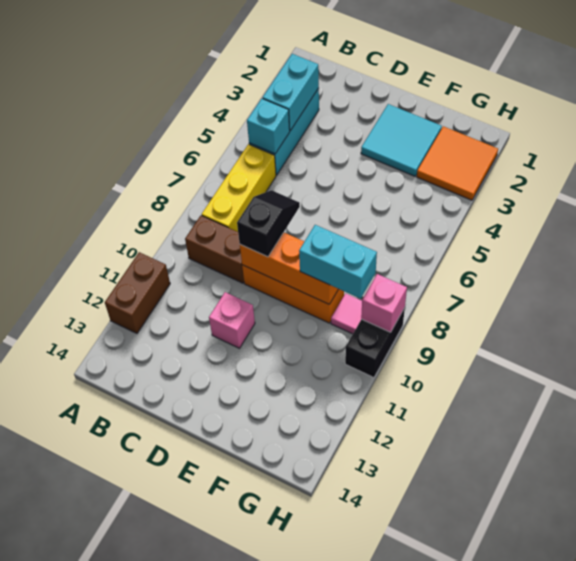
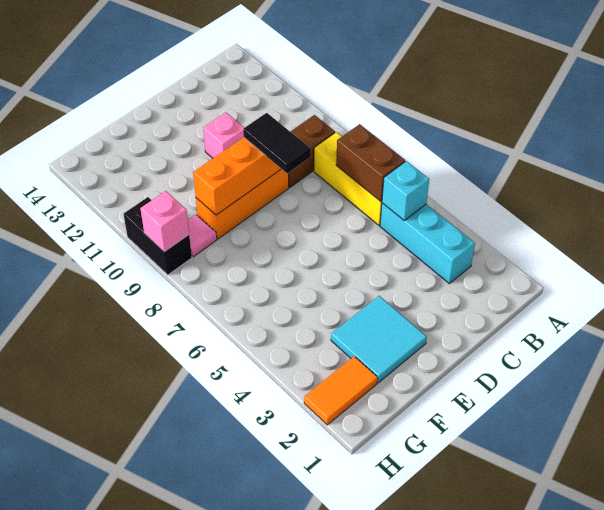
brown brick A11:A12 level 1 -> brown brick B6:B7 level 2
cyan brick B3:B4 level 2 -> none
black slope D8:D9 level 3 top 9 -> black tile D8:D9 level 3
cyan brick F9:G9 level 3 -> none
orange tile G2:H3 level 1 -> orange tile G2:H2 level 1

